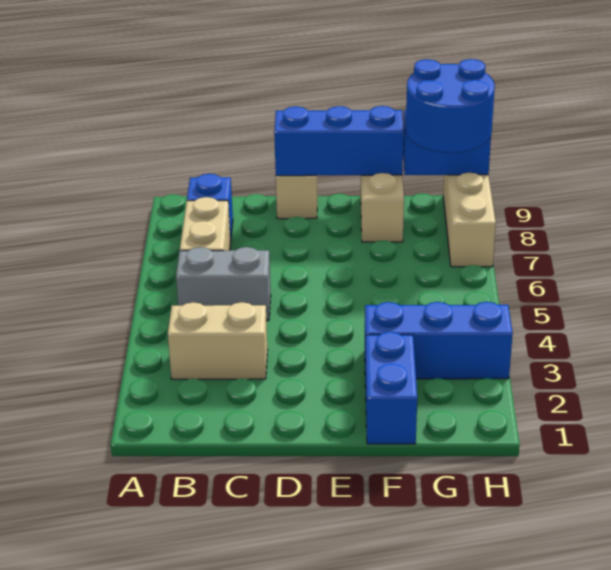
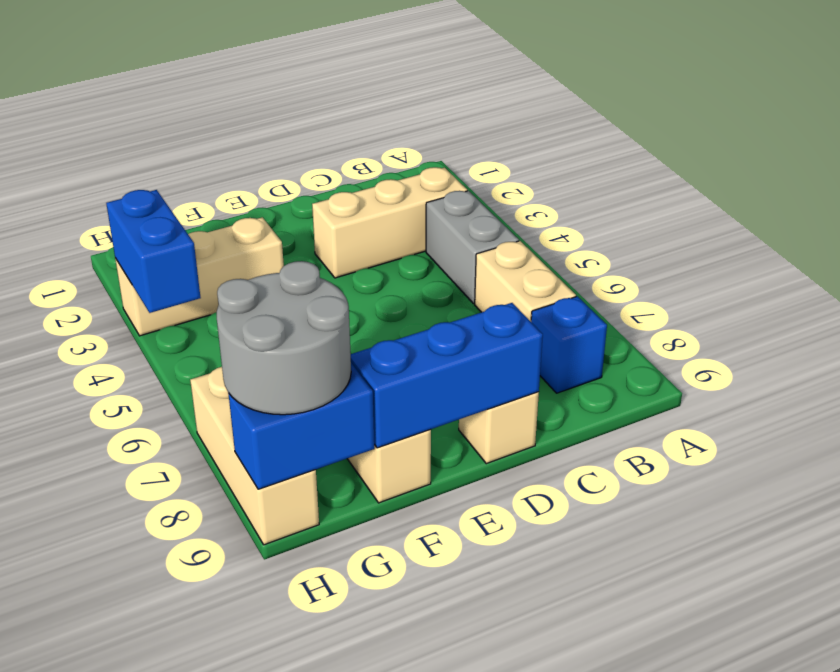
tan brick B3:C3 level 1 -> tan brick B3:D3 level 1
grey brick B5:C5 level 1 -> grey brick B4:B5 level 1
blue brick F1:F2 level 1 -> blue brick H3:H4 level 2
blue brick F3:H3 level 1 -> tan brick F3:H3 level 1
blue round brick G8:H9 level 3 -> grey round brick G8:H9 level 3

